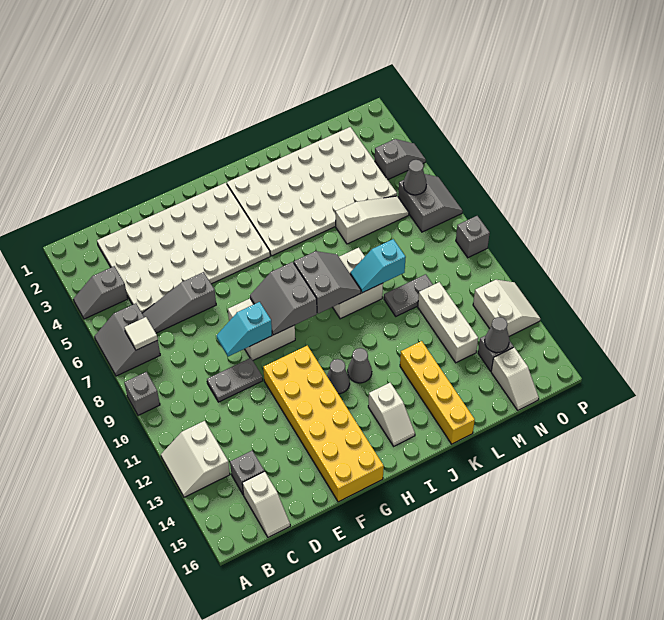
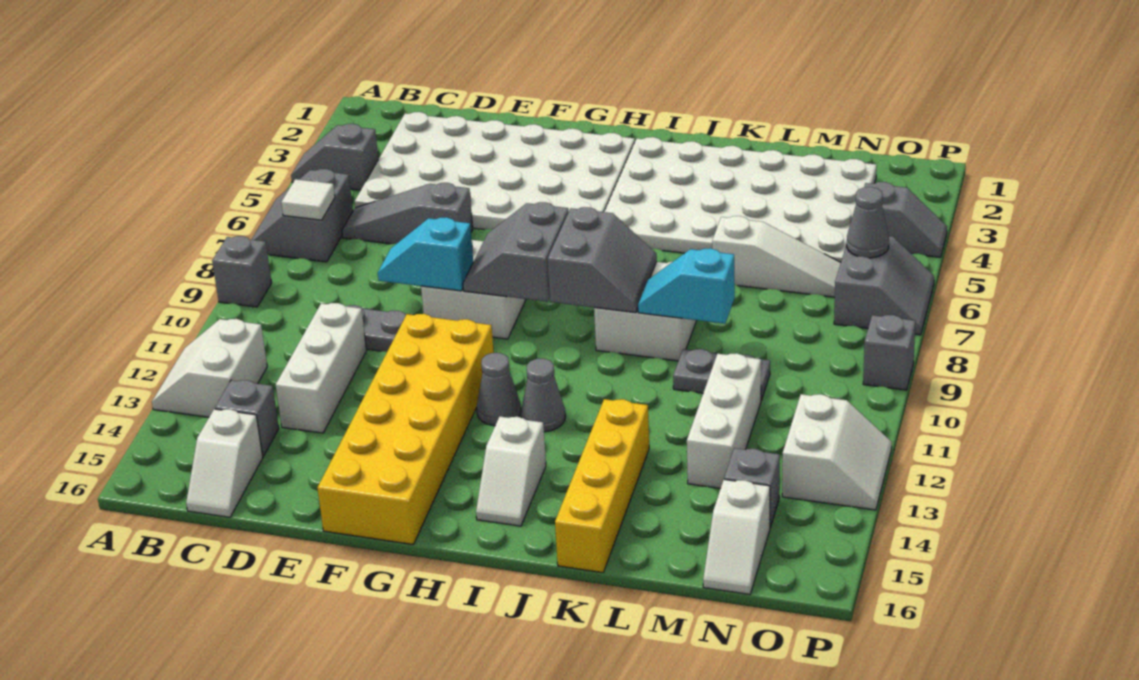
none -> white brick D11:D13 level 1
grey cone N14 level 2 -> none

